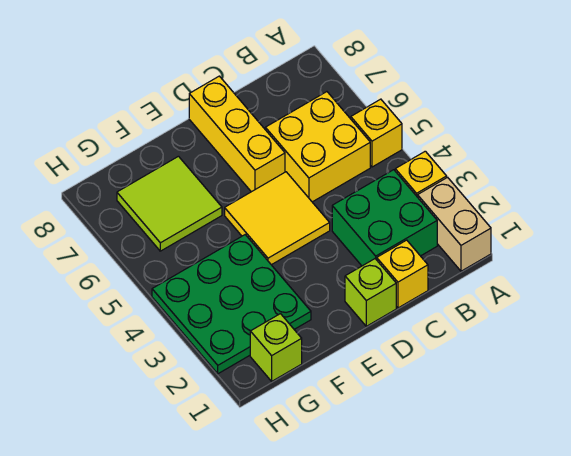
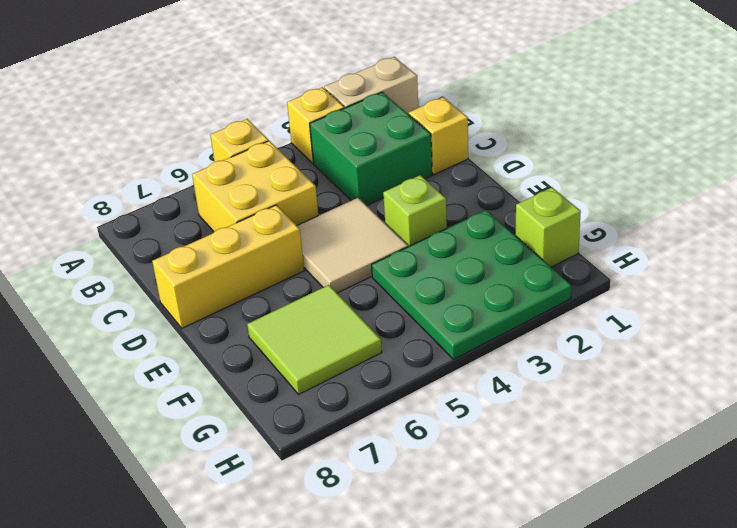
lime brick D1 level 1 -> lime brick E3 level 1
yellow tile D4:E5 level 1 -> tan tile D4:E5 level 1

